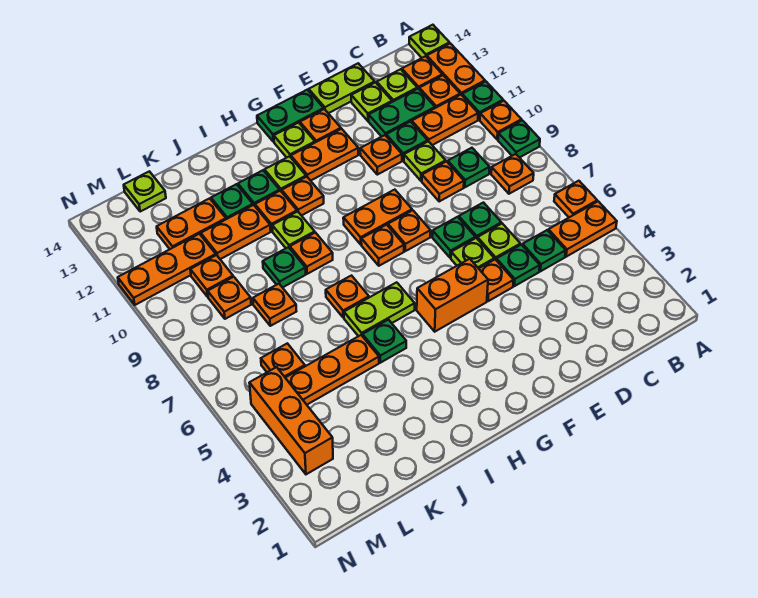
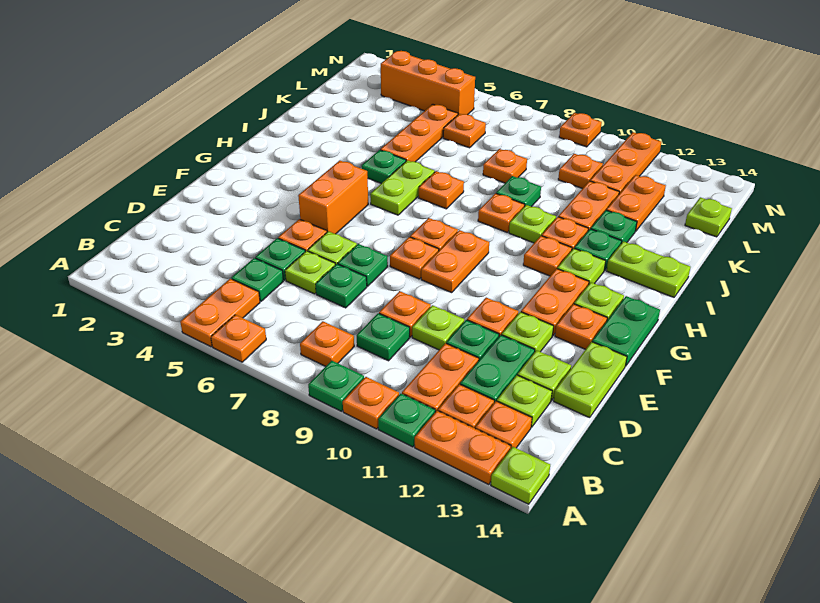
none -> lime plate E12 level 1
none -> lime plate I13:I14 level 1
orange plate L9 level 1 -> orange plate N9 level 1

